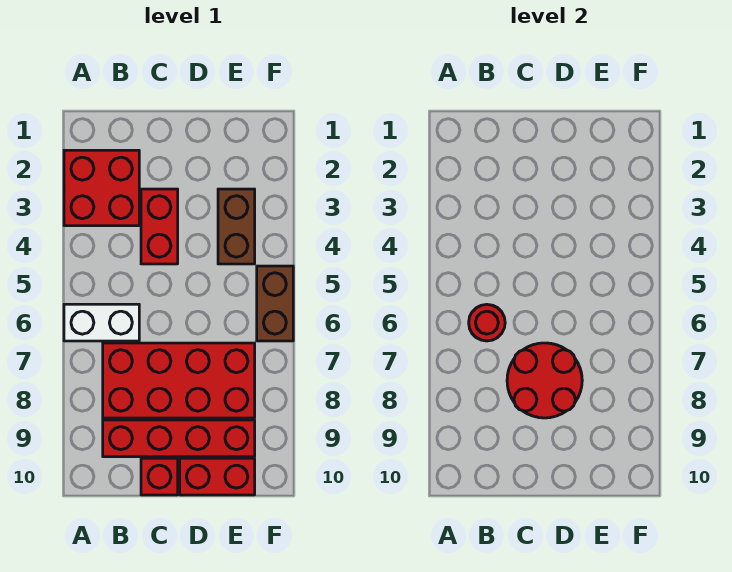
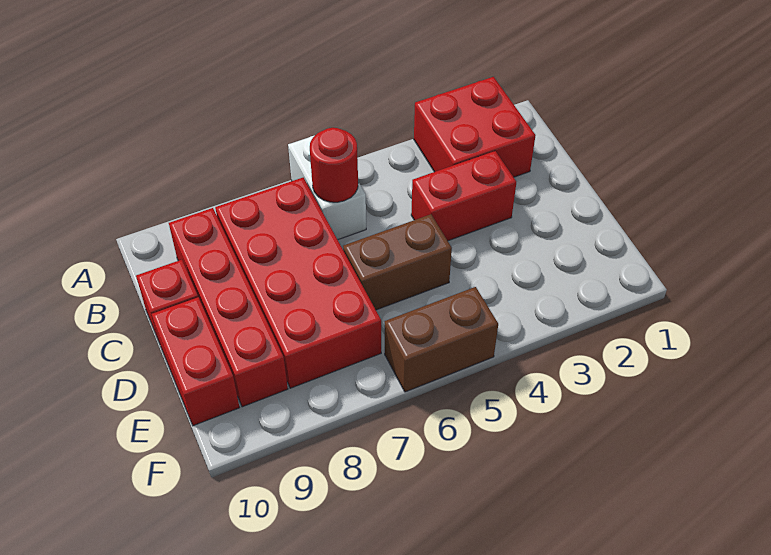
red round brick C7:D8 level 2 -> none
brown brick E3:E4 level 1 -> brown brick D5:D6 level 1

